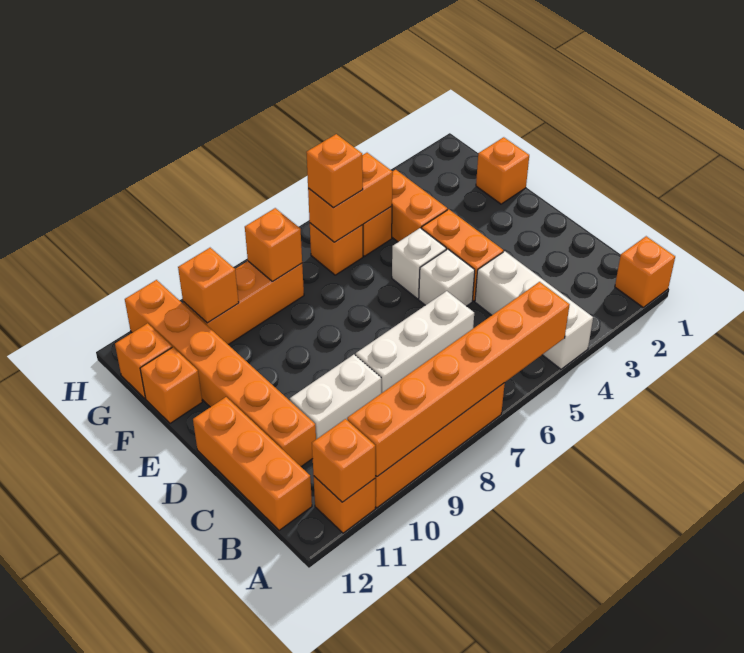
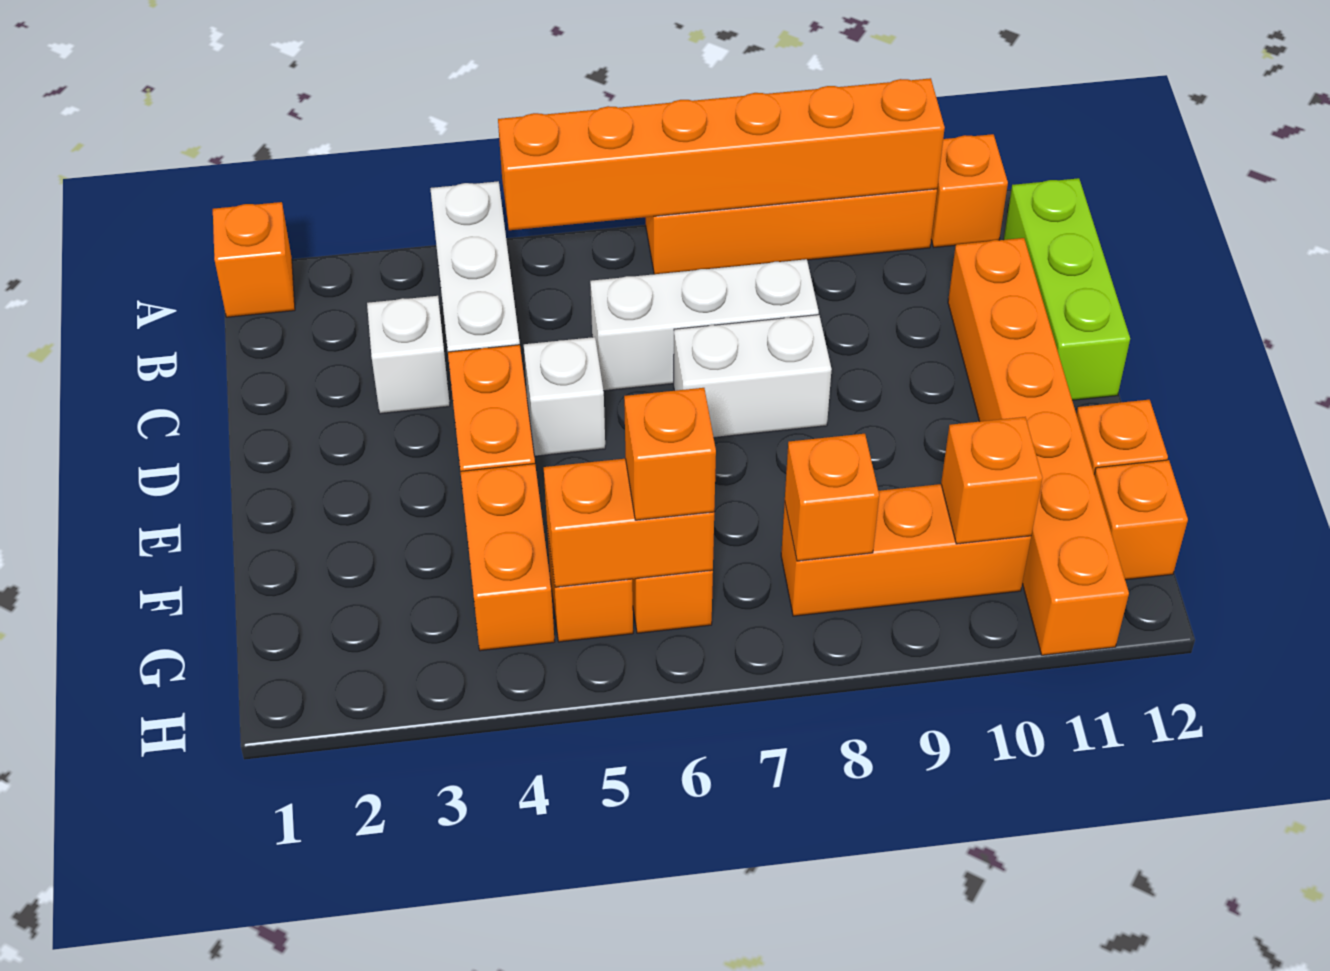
orange brick A11 level 2 -> none
orange brick B12:D12 level 1 -> lime brick B12:D12 level 1
white brick C9:C10 level 1 -> white brick D7:D8 level 1
white brick E5 level 1 -> white brick C3 level 1
orange brick F1 level 1 -> none

